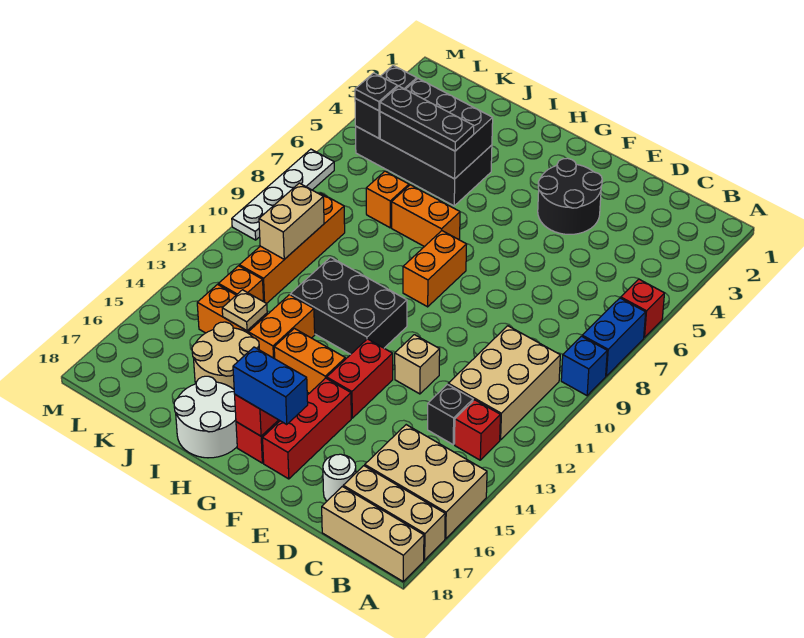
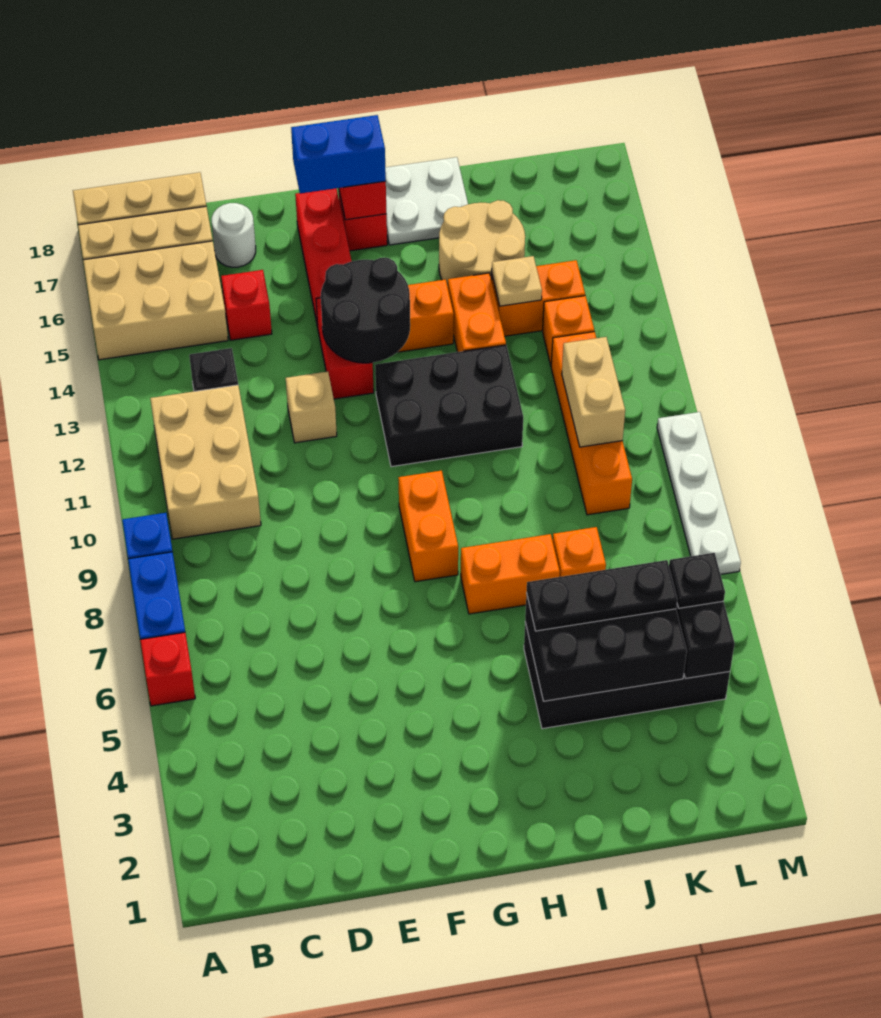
red brick B13 level 1 -> red brick D15 level 1
black round brick E3:F4 level 1 -> black round brick F13:G14 level 2
white round brick H17:I18 level 1 -> white plate H17:I18 level 1

